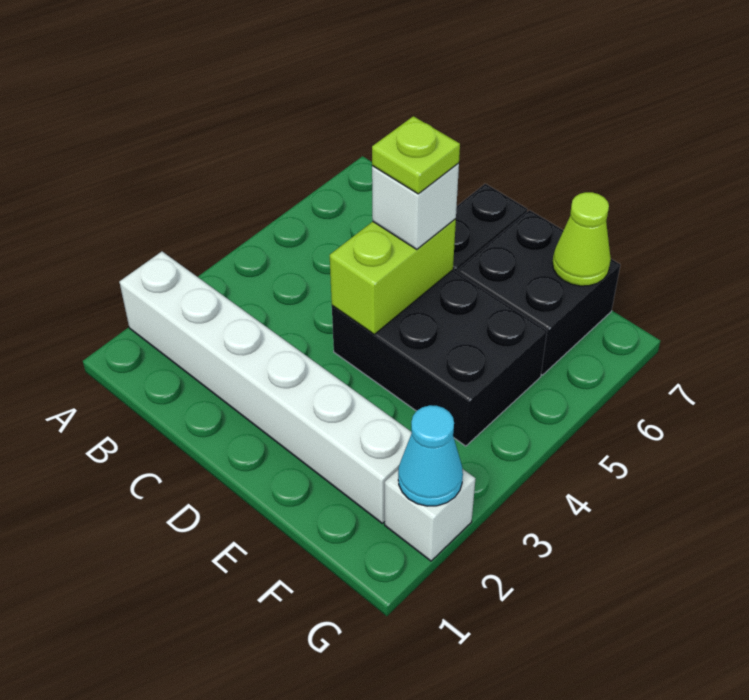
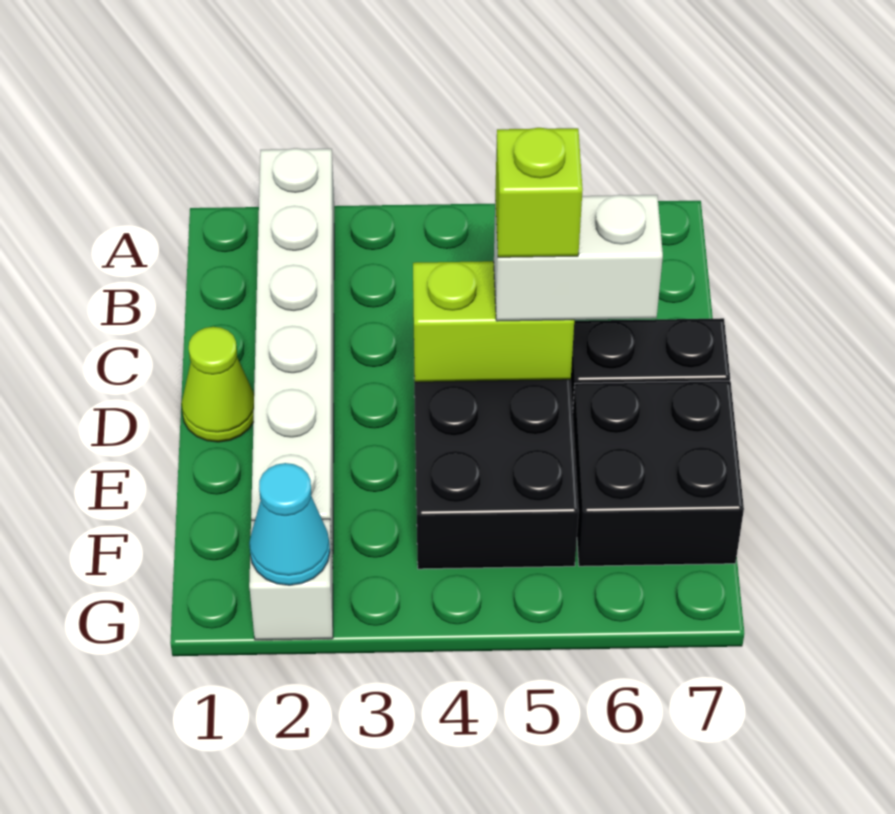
white brick D5 level 3 -> white brick D5:D6 level 3
lime plate D5 level 4 -> lime brick D5 level 4
lime cone F7 level 2 -> lime cone D1 level 1

